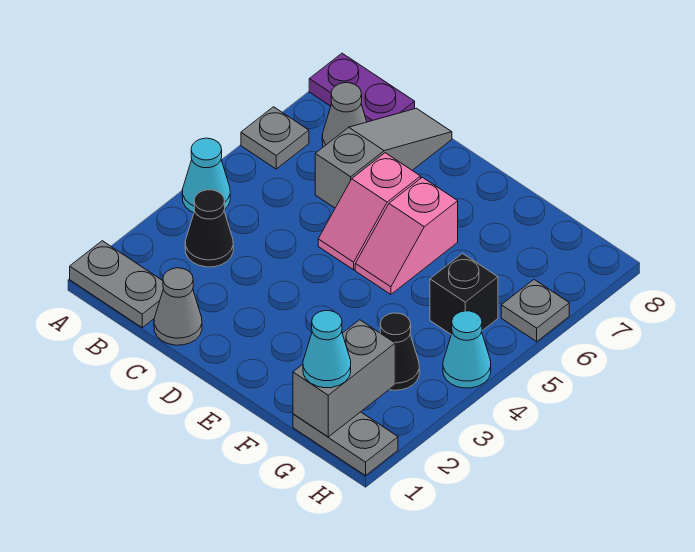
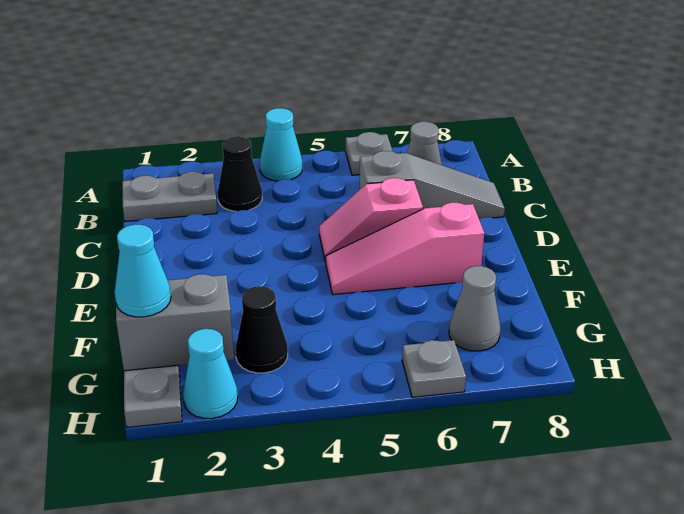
grey plate A1:B1 level 1 -> grey plate B1:B2 level 1
purple plate A8:B8 level 1 -> none
grey cone C1 level 1 -> grey cone G7 level 1
pink slope E5:E6 level 1 top 6 -> pink slope E5:E7 level 1 top 7
black brick G5 level 1 -> none
cyan cone H4 level 1 -> cyan cone H2 level 1

